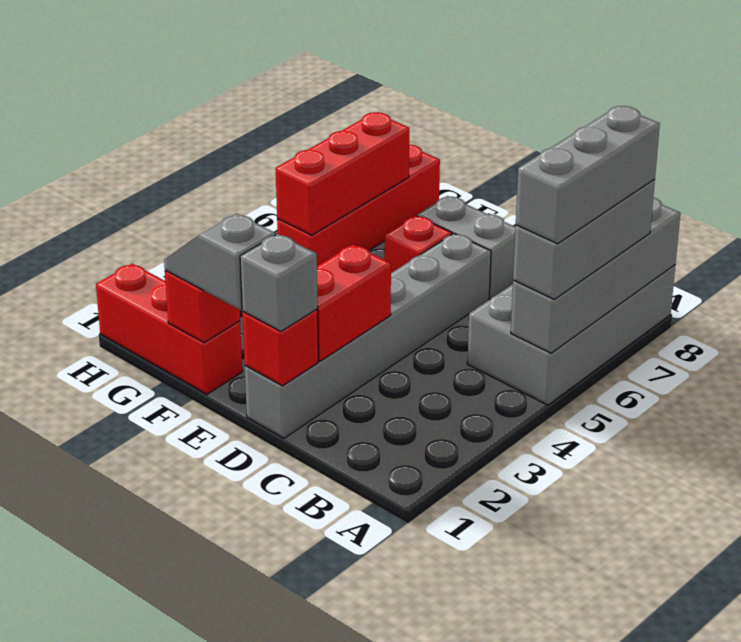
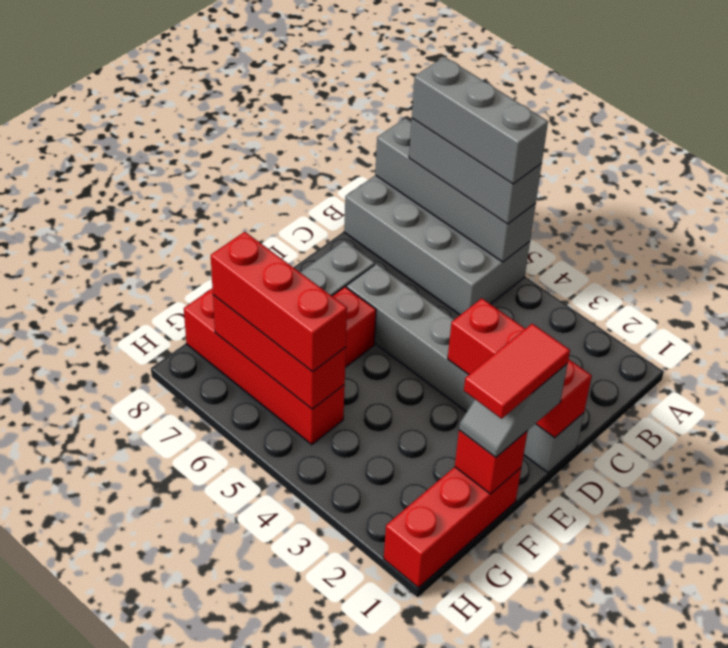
grey brick D1 level 3 -> none
none -> red tile E1:F1 level 4
none -> red brick G5:G7 level 3

